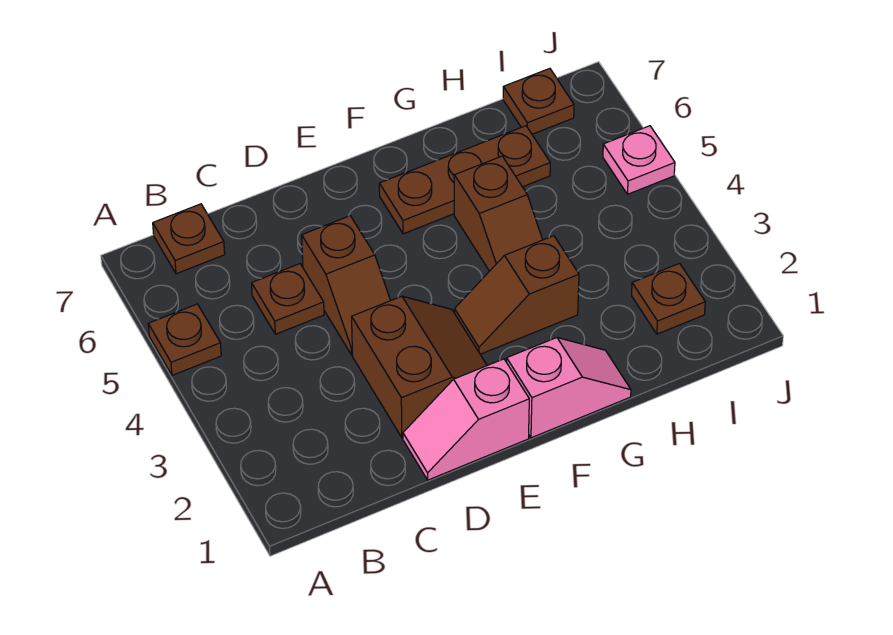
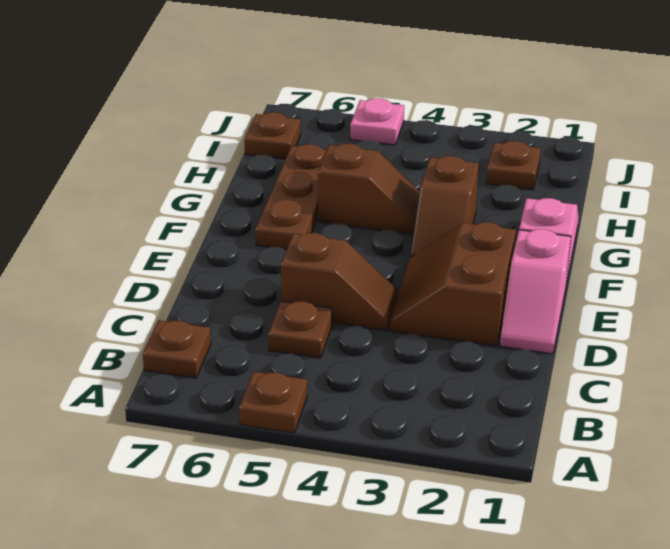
brown slope D2:E3 level 1 top D -> brown slope D2:E3 level 1 top 2

